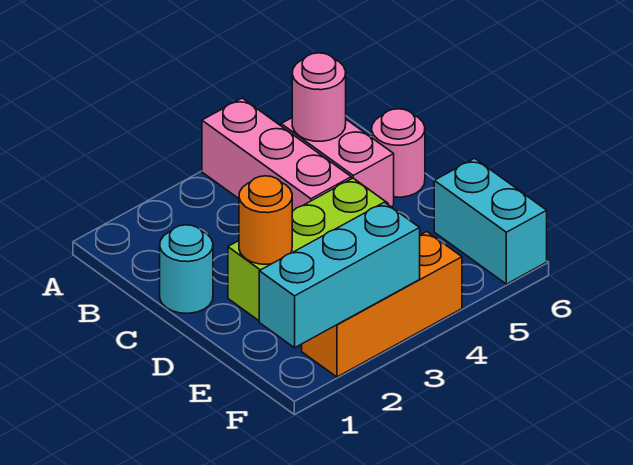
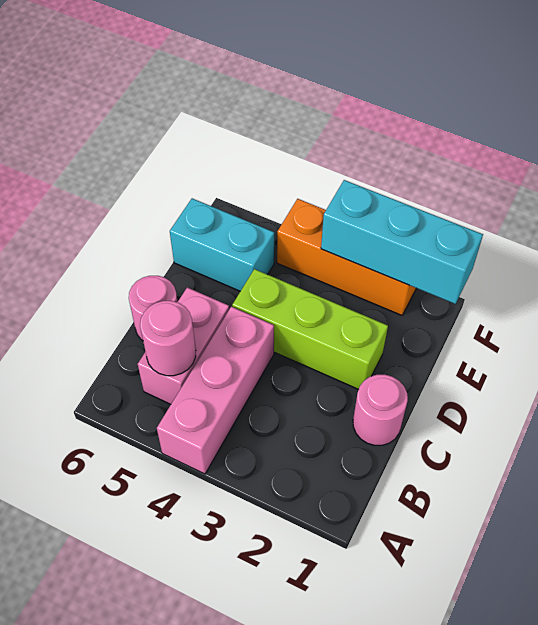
cyan round brick C1 level 1 -> pink round brick C1 level 1
orange round brick D2 level 2 -> none
cyan brick E6:F6 level 1 -> cyan brick E5:E6 level 1

